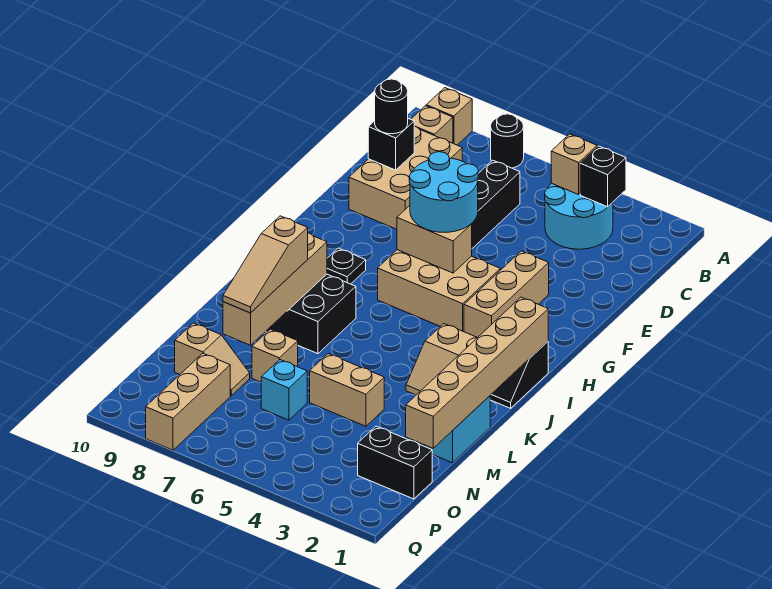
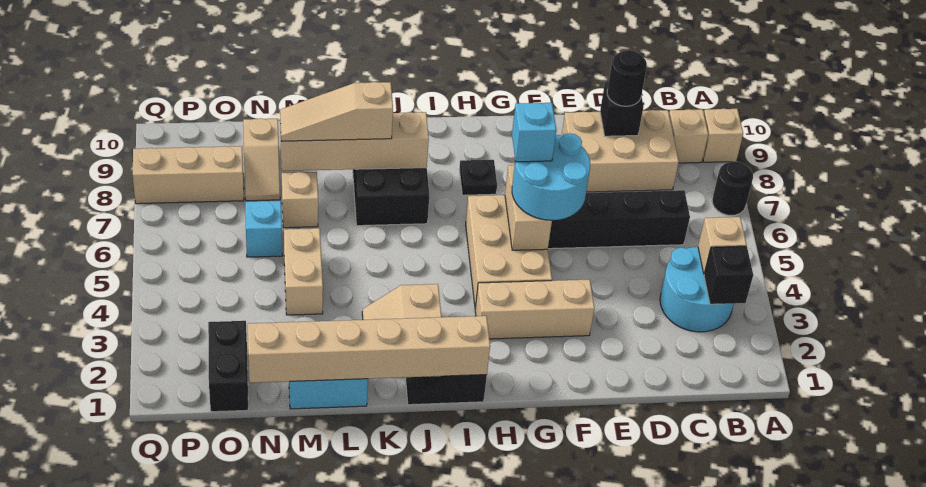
none -> cyan brick G6 level 4

